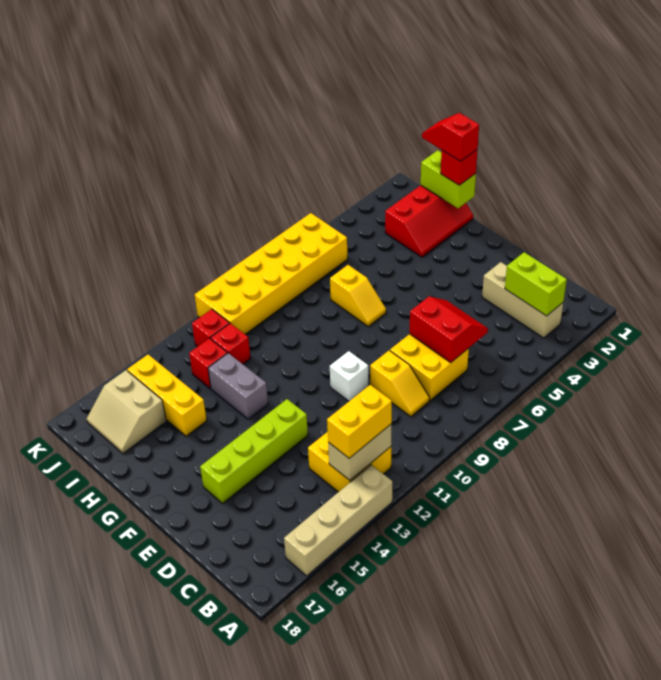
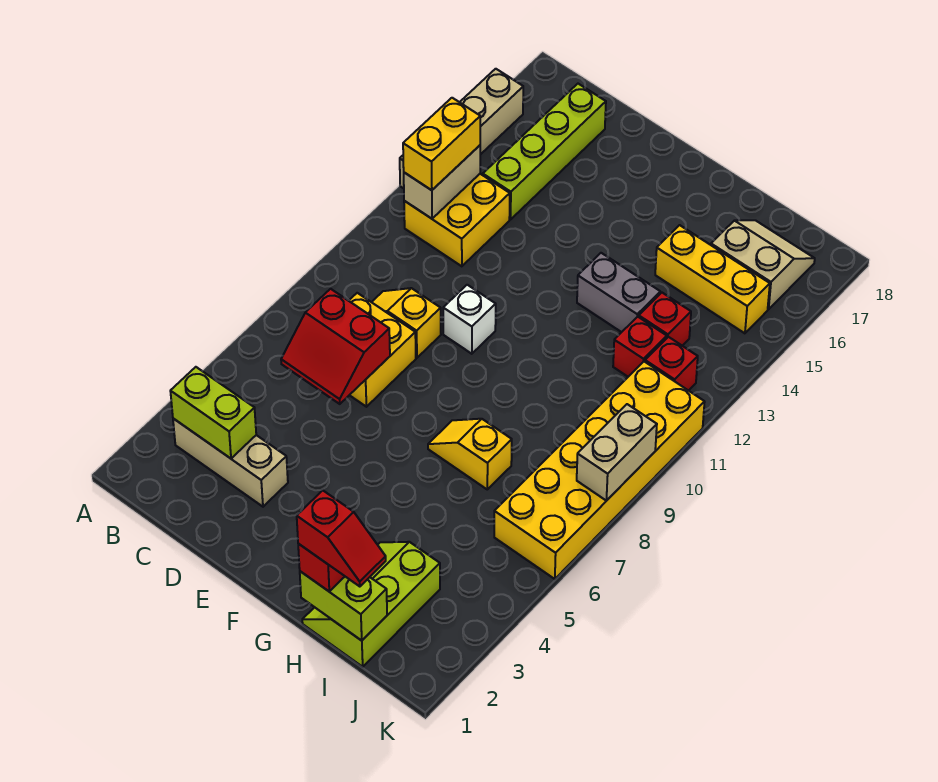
lime brick E13:E16 level 1 -> lime brick C14:C17 level 1
red slope H1:I3 level 1 top I -> lime slope H1:I3 level 1 top I
none -> tan brick K8:K9 level 2

